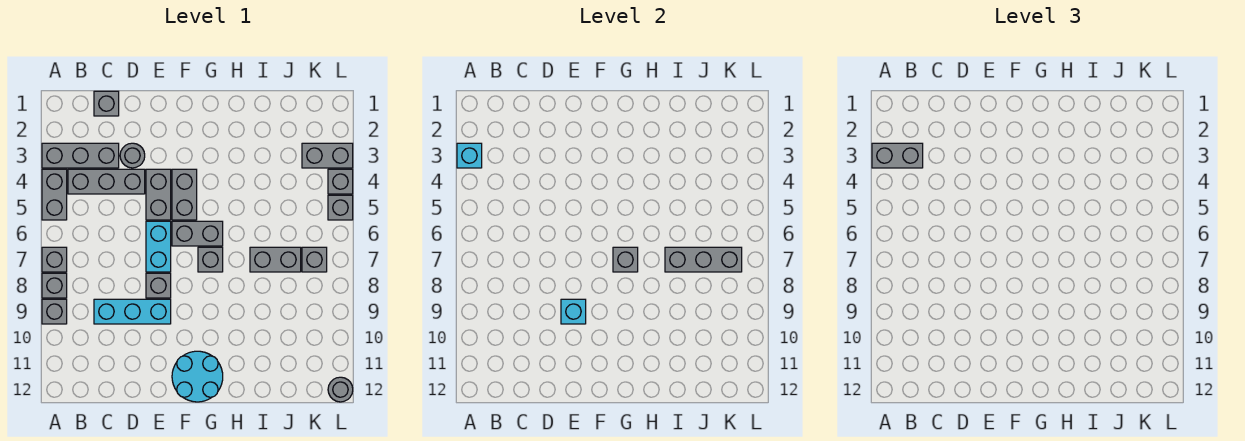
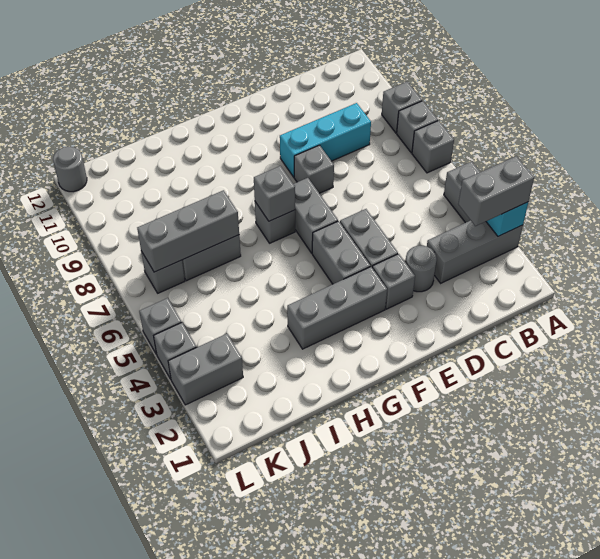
grey brick B4:D4 level 1 -> grey brick F3:H3 level 1
grey brick C1 level 1 -> grey brick E3 level 1
cyan brick E6:E7 level 1 -> none
cyan brick E9 level 2 -> none
grey brick F6:G6 level 1 -> grey brick F6:F7 level 1
cyan round brick F11:G12 level 1 -> none

